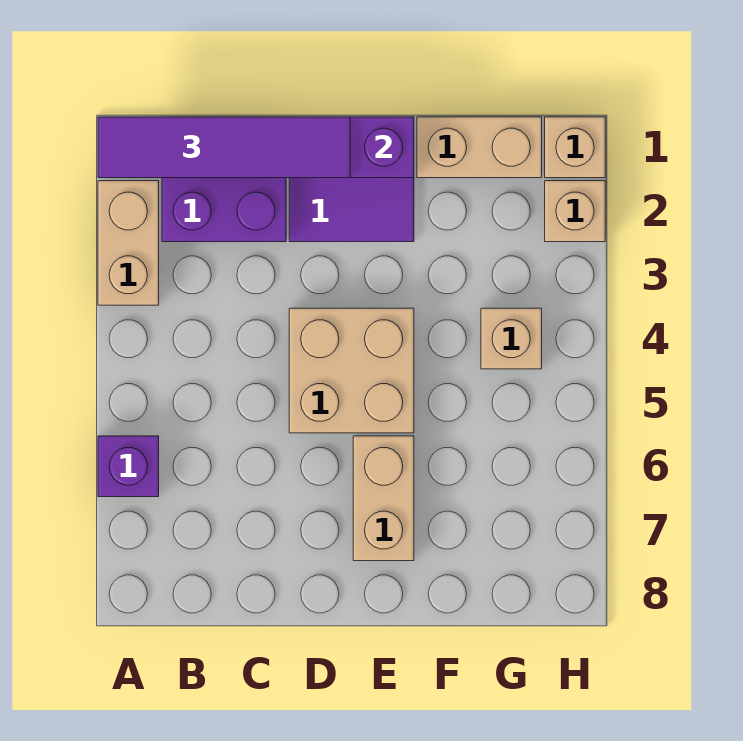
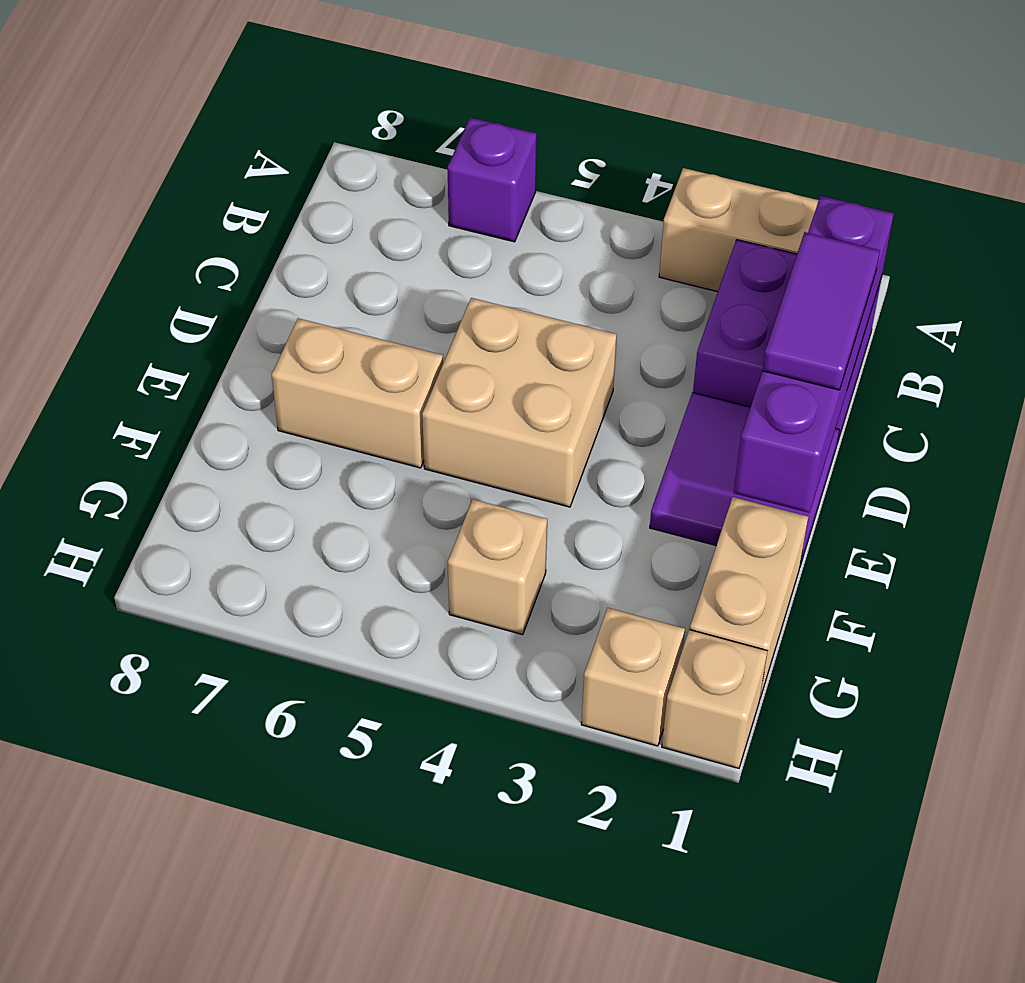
purple tile A1:D1 level 3 -> purple tile C1:D1 level 3

